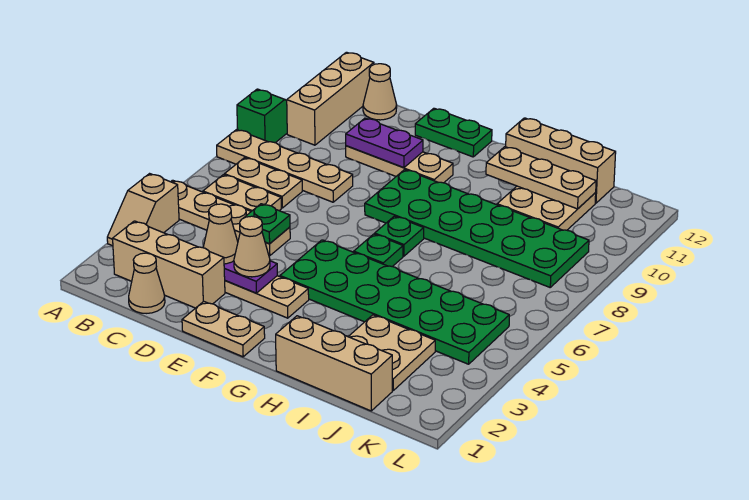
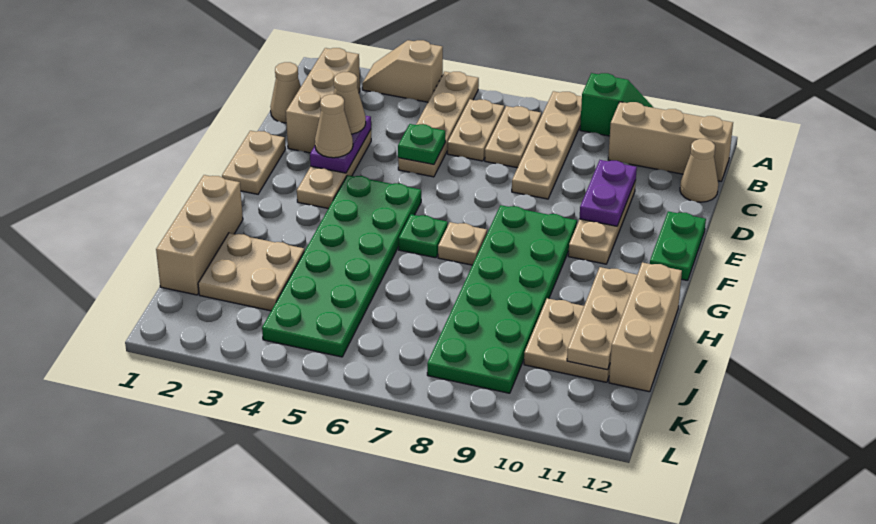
green plate G7 level 1 -> tan plate G7 level 1

